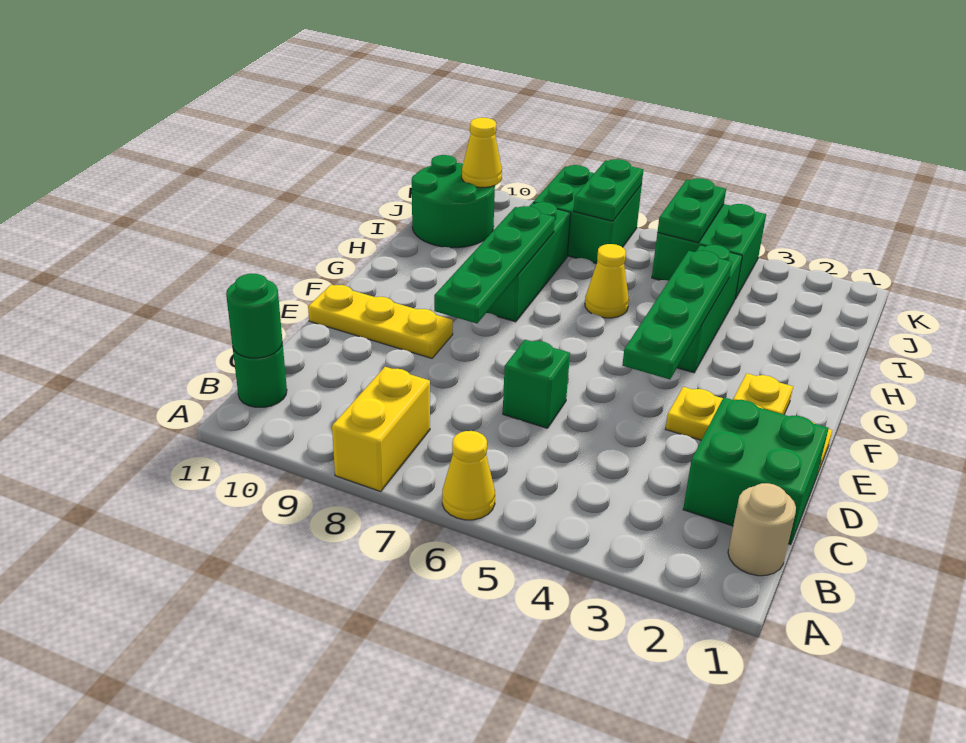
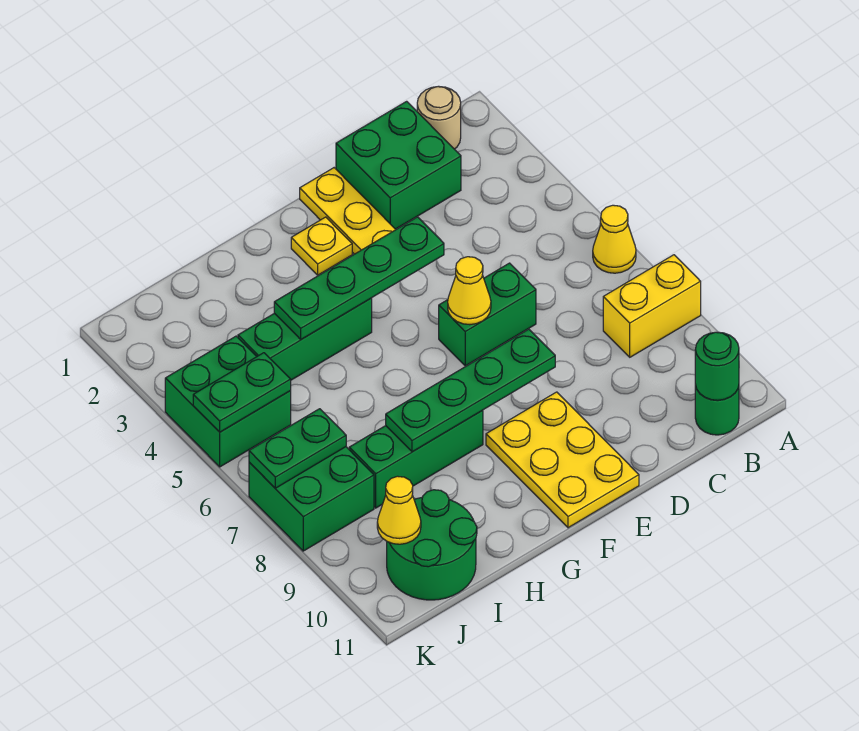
green brick D6 level 1 -> green brick D6:E6 level 1
yellow plate E9:E11 level 1 -> yellow plate E9:F11 level 1
yellow cone H6 level 1 -> yellow cone E6 level 2

